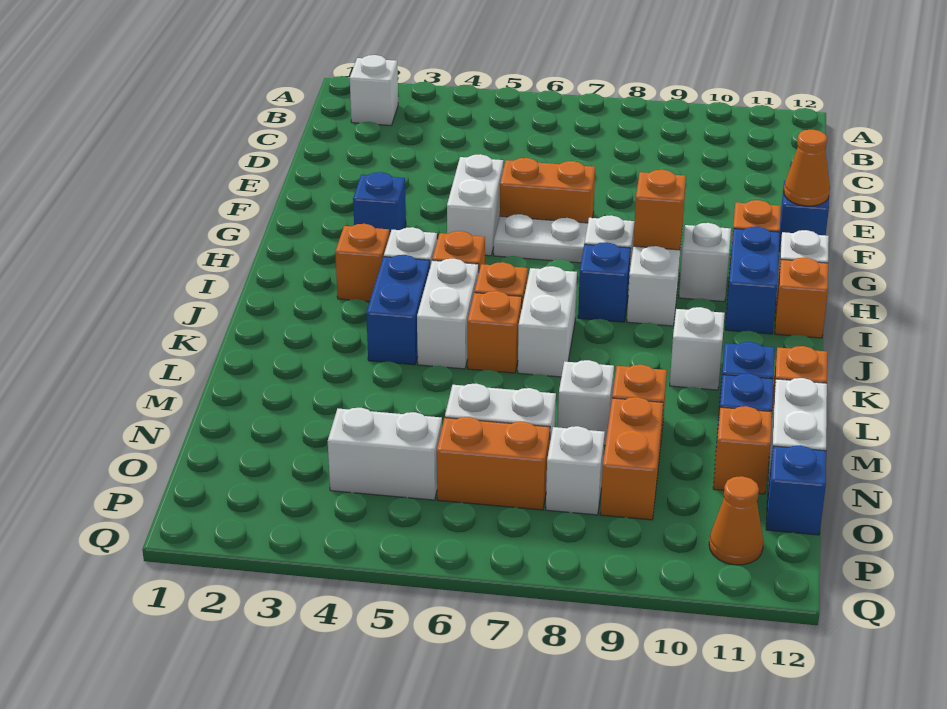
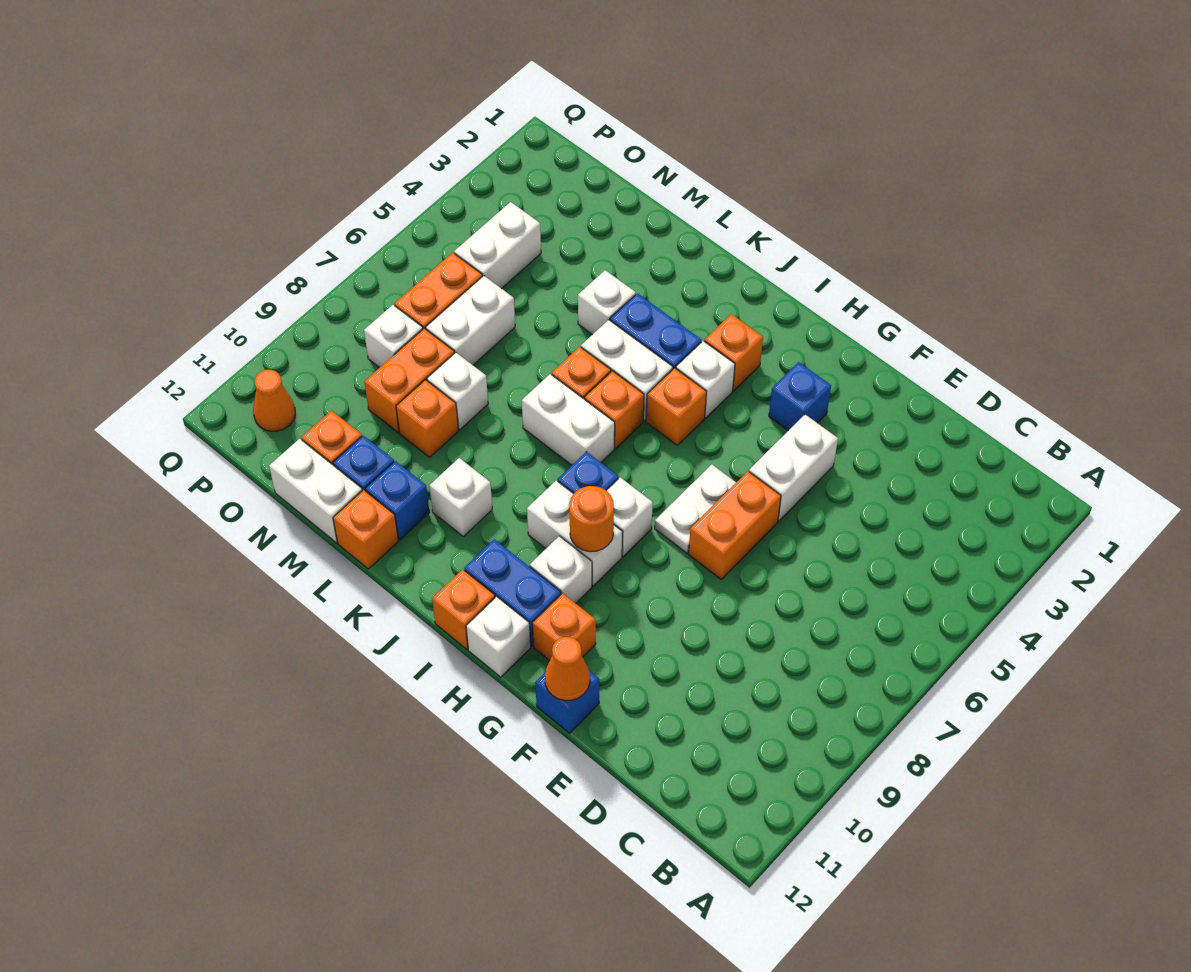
white brick B2 level 1 -> white brick L4 level 1
white brick F5:G5 level 1 -> white brick F4:F5 level 1
orange brick H9 level 2 -> orange round brick H9 level 2
orange brick N9:O9 level 1 -> orange brick N8:N9 level 1
blue brick O12 level 1 -> none

